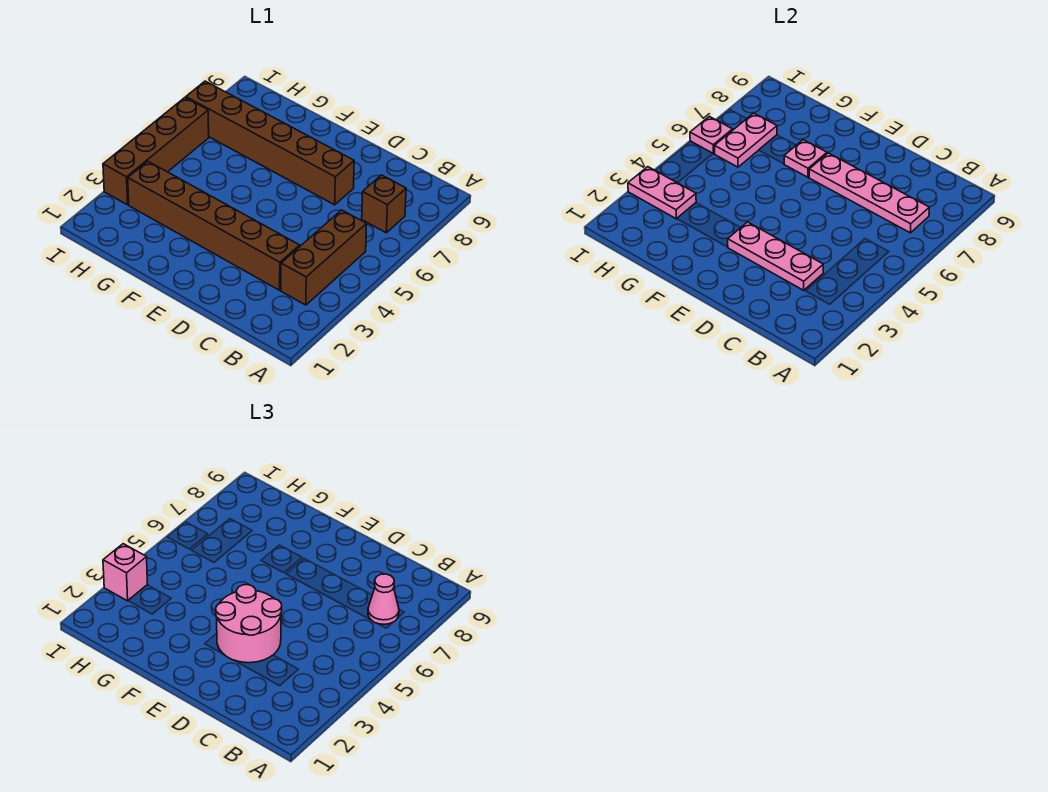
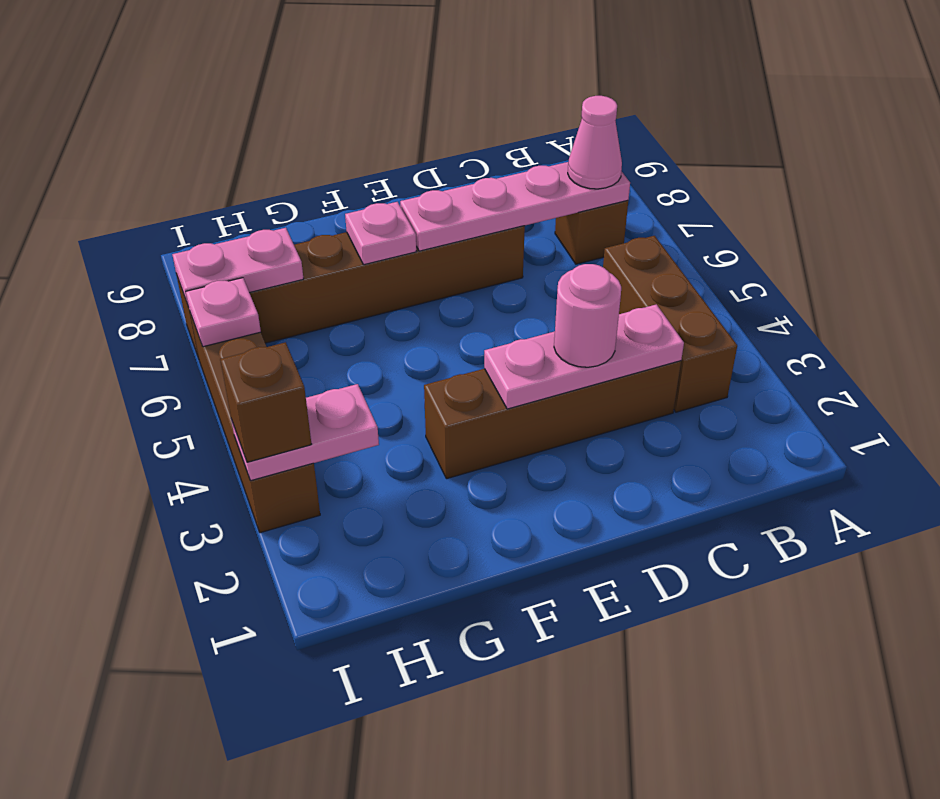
brown brick C3:H3 level 1 -> brown brick C3:F3 level 1
pink round brick D3:E4 level 3 -> pink round brick D3 level 3
pink plate H6:H7 level 2 -> pink plate H7:I7 level 2
pink brick I3 level 3 -> brown brick I3 level 3

